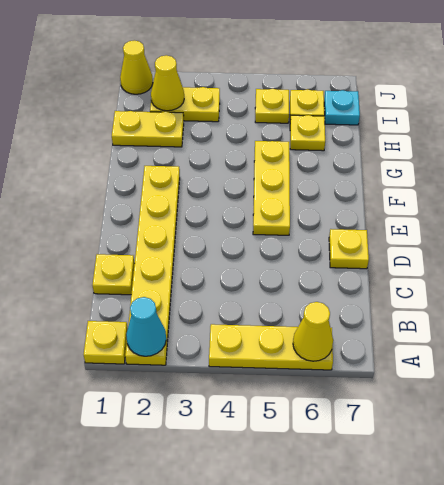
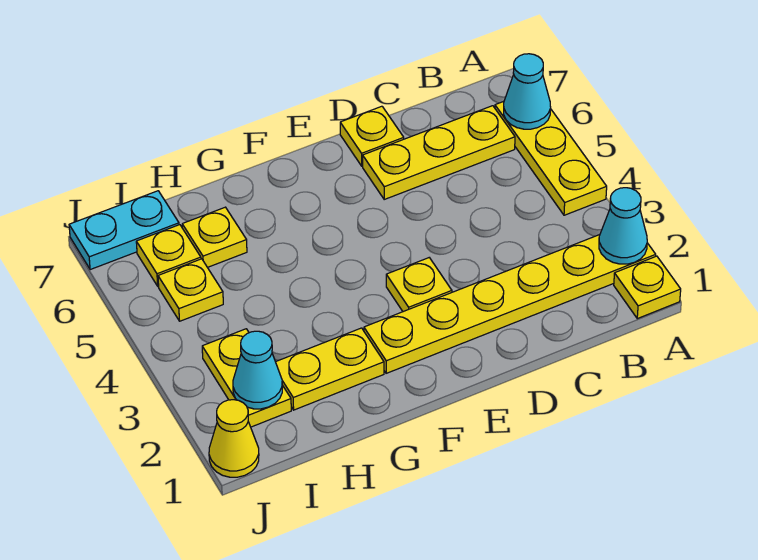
yellow cone A6 level 2 -> cyan cone A6 level 2
yellow plate C1 level 1 -> yellow plate E3 level 1
yellow plate E5:G5 level 1 -> yellow plate B6:D6 level 1
yellow plate H1:H2 level 1 -> yellow plate G2:H2 level 1
yellow cone I2 level 2 -> cyan cone I2 level 2
cyan plate I7 level 1 -> cyan plate I7:J7 level 1

